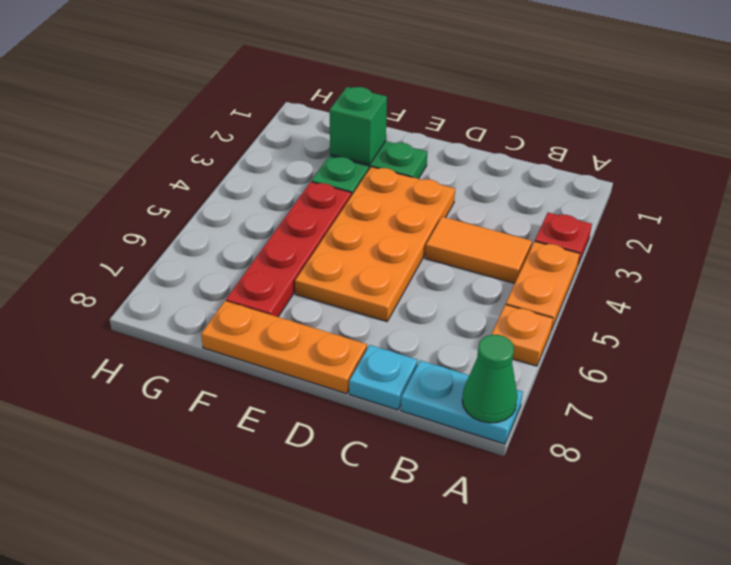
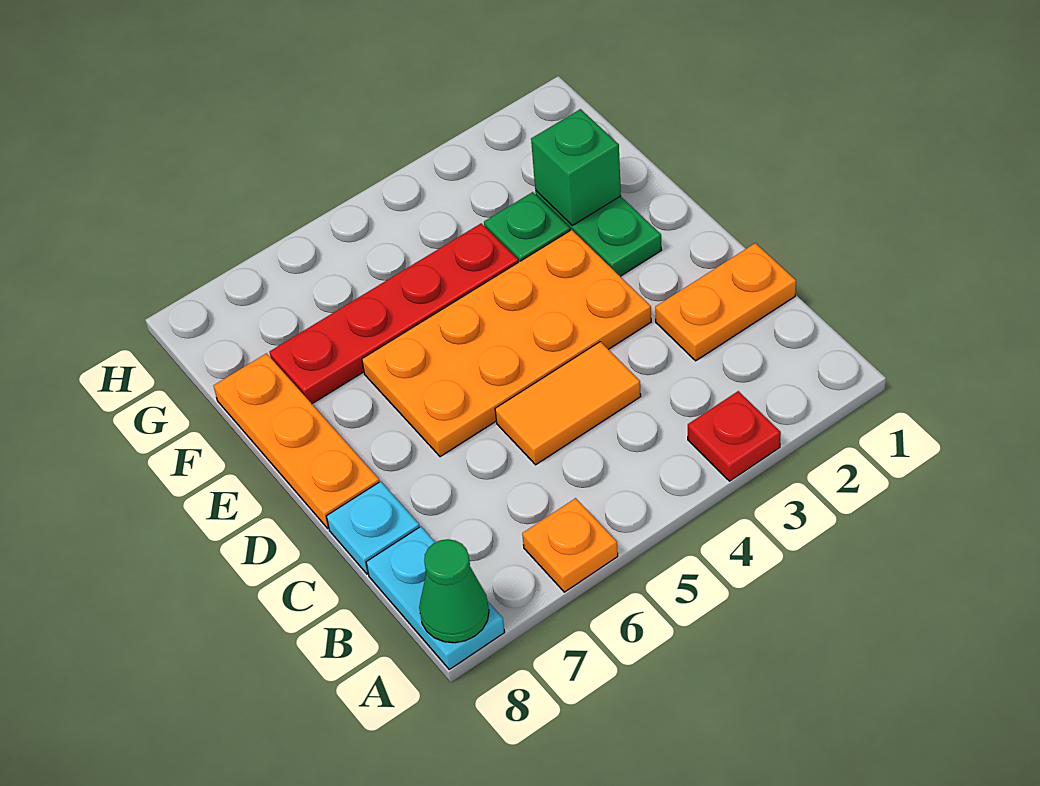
orange plate A4:A5 level 1 -> orange plate C1:C2 level 1
orange tile B4:C4 level 1 -> orange tile C4:C5 level 1

